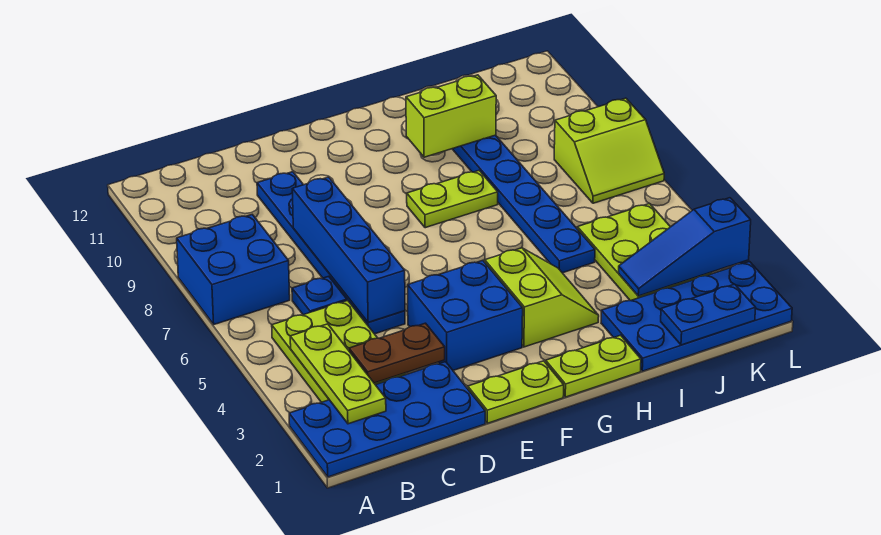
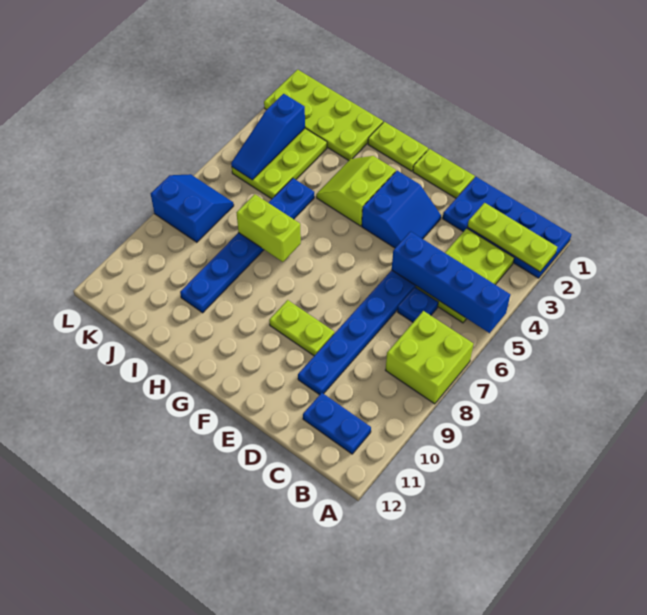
blue brick A7:B8 level 1 -> lime brick A7:B8 level 1
lime plate B2:B4 level 2 -> lime plate A2:C2 level 2
brown plate C3:D3 level 2 -> none
blue brick D5:D8 level 2 -> blue brick A5:D5 level 2
blue brick E3:F4 level 1 -> blue slope E3:F4 level 1 top F
lime plate G8:H8 level 1 -> lime plate E9:F9 level 1
lime brick H10:I10 level 2 -> lime brick H7:I7 level 2
blue plate I1:L2 level 1 -> lime plate I1:L2 level 1
blue plate J1:K1 level 2 -> blue plate B11:C11 level 1
blue slope J3:L3 level 2 top L -> blue slope K3:K5 level 2 top 3
lime slope K7:L8 level 1 top 8 -> blue slope K7:L8 level 1 top 8

